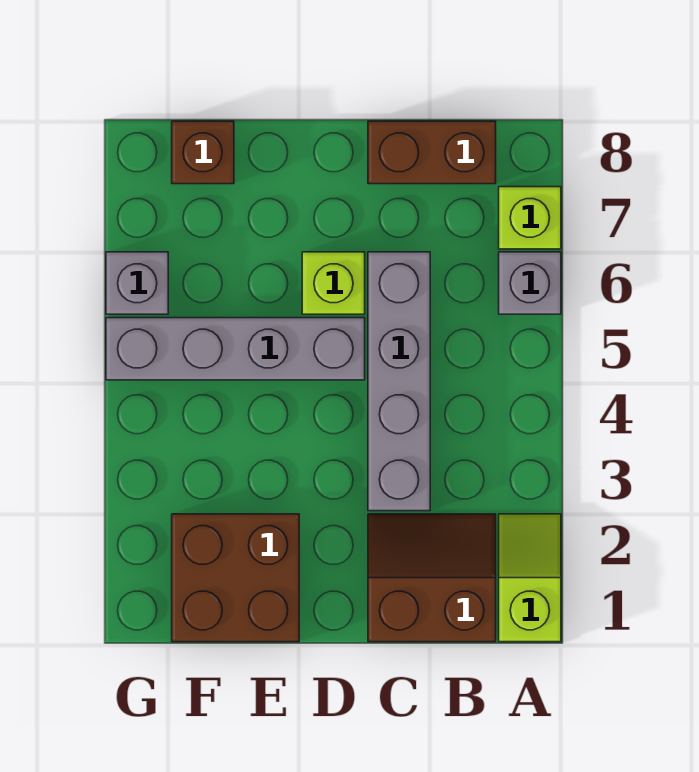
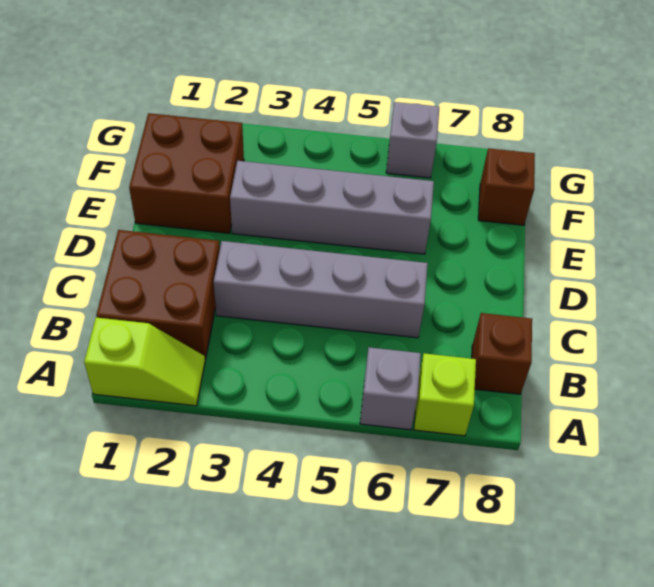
brown slope B1:C2 level 1 top 1 -> brown brick B1:C2 level 1
brown brick B8:C8 level 1 -> brown brick B8 level 1
grey brick D5:G5 level 1 -> grey brick E3:E6 level 1
lime brick D6 level 1 -> none

